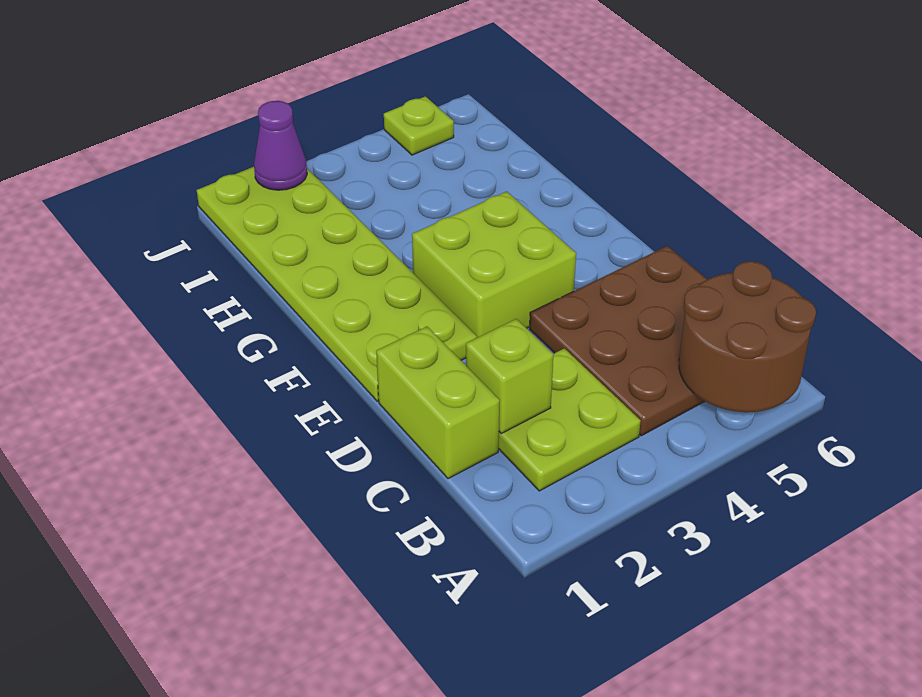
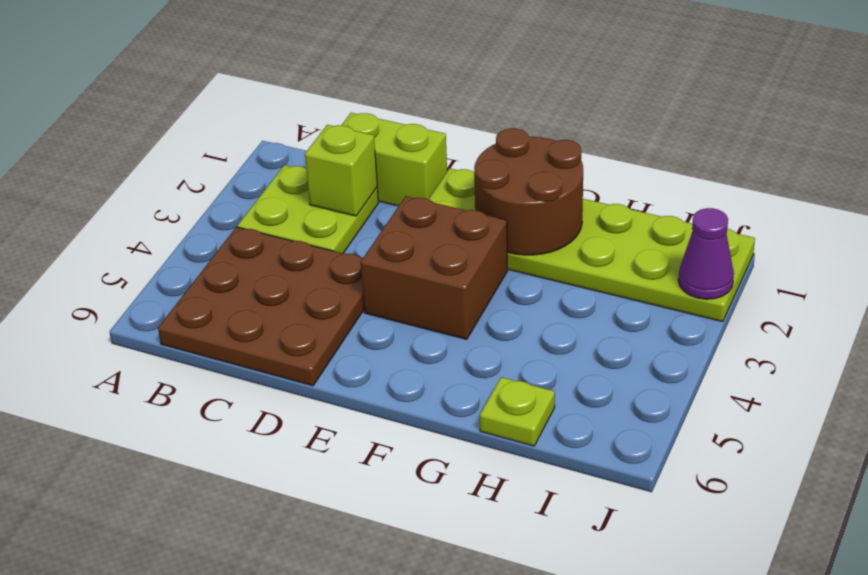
brown round brick A5:B6 level 2 -> brown round brick F1:G2 level 2
lime brick E3:F4 level 1 -> brown brick E3:F4 level 1
lime plate J5 level 1 -> lime plate H6 level 1

